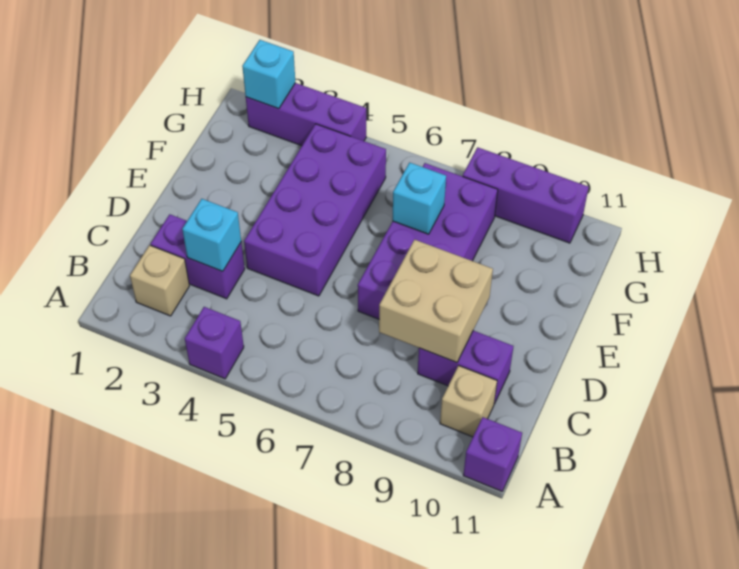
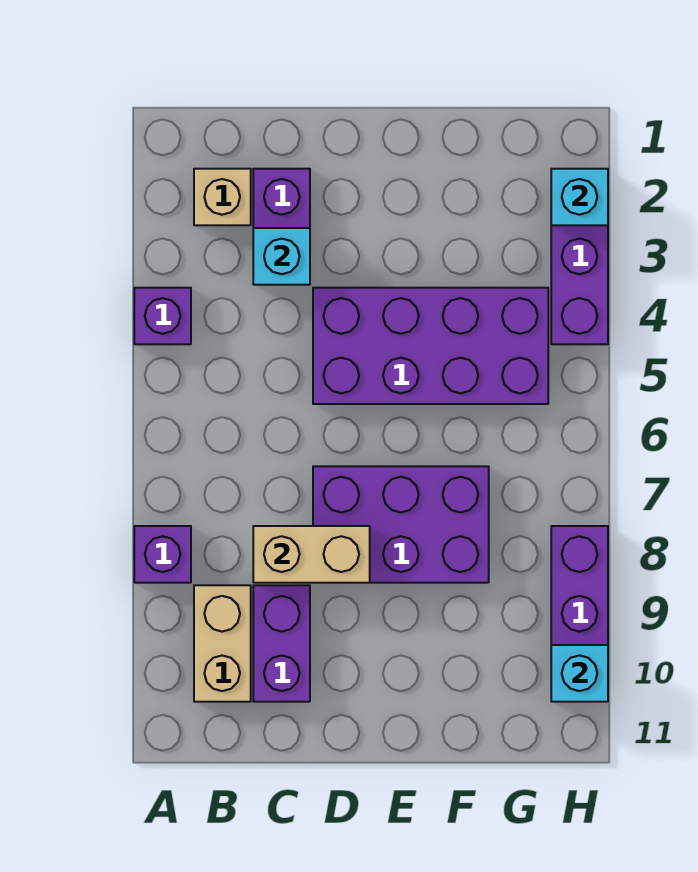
purple brick A11 level 1 -> purple brick A8 level 1
tan brick B10 level 1 -> tan brick B9:B10 level 1
tan brick C8:D9 level 2 -> tan brick C8:D8 level 2
purple brick D7:G8 level 1 -> purple brick D7:F8 level 1
cyan brick F7 level 2 -> cyan brick H10 level 2

